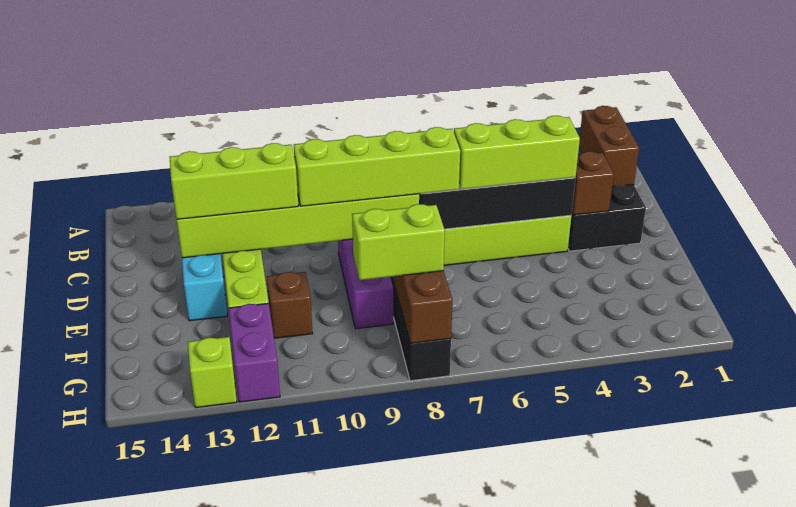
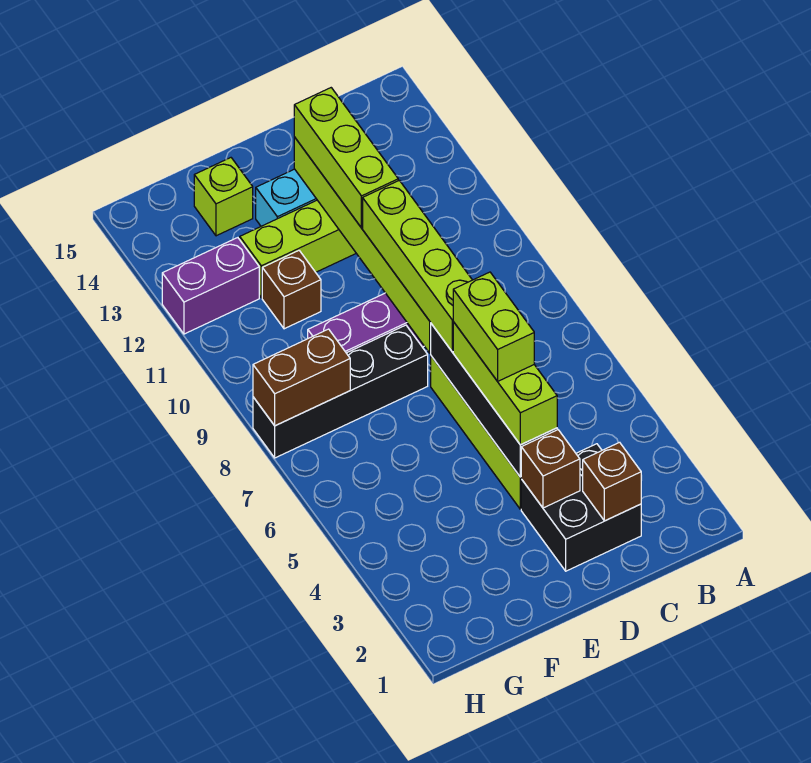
brown brick B2:C2 level 2 -> brown brick C2 level 2
lime brick G8:G9 level 3 -> lime brick D5:D6 level 4
lime brick H13 level 1 -> lime brick F14 level 1

